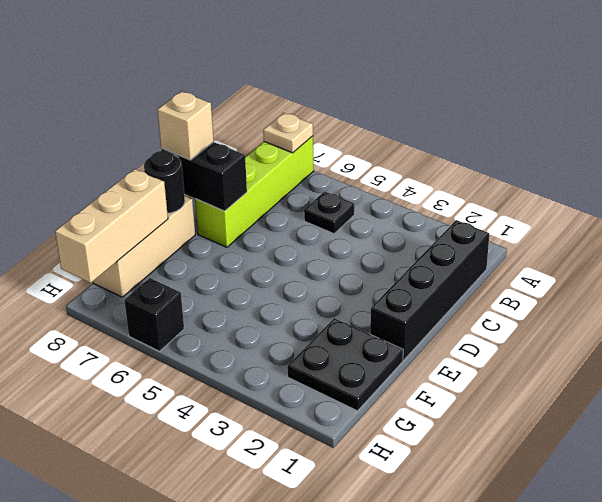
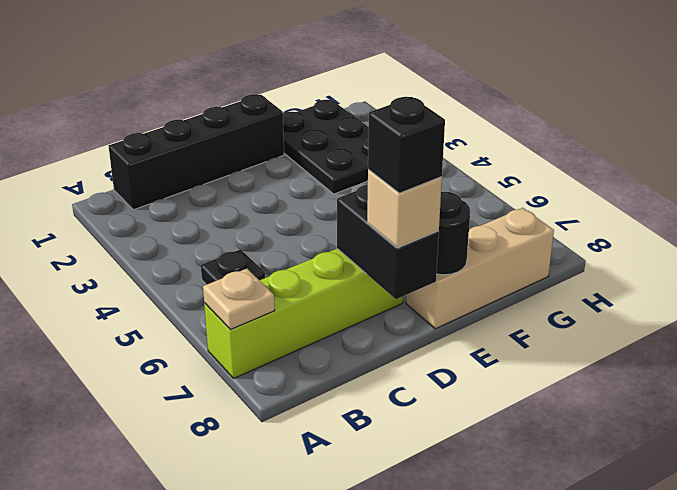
black plate F1:G2 level 1 -> black plate F1:G3 level 1
tan brick F8:H8 level 2 -> none
black brick H6 level 1 -> black brick D8 level 4

